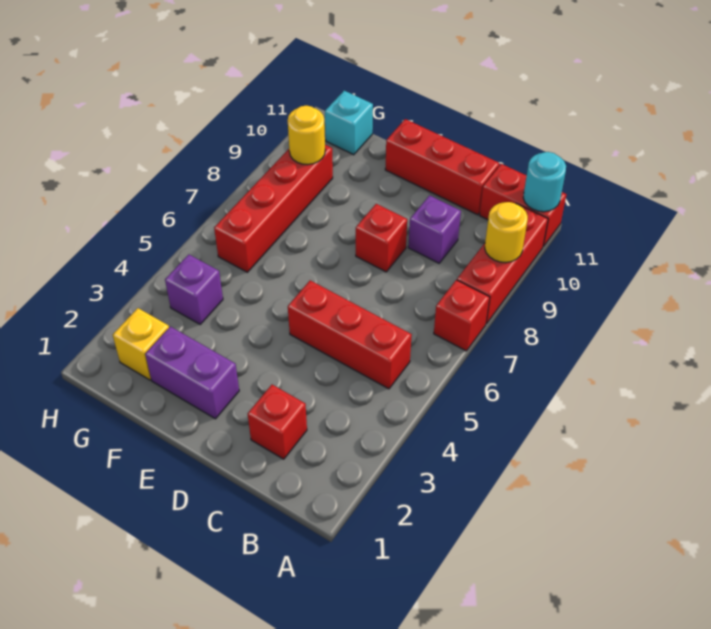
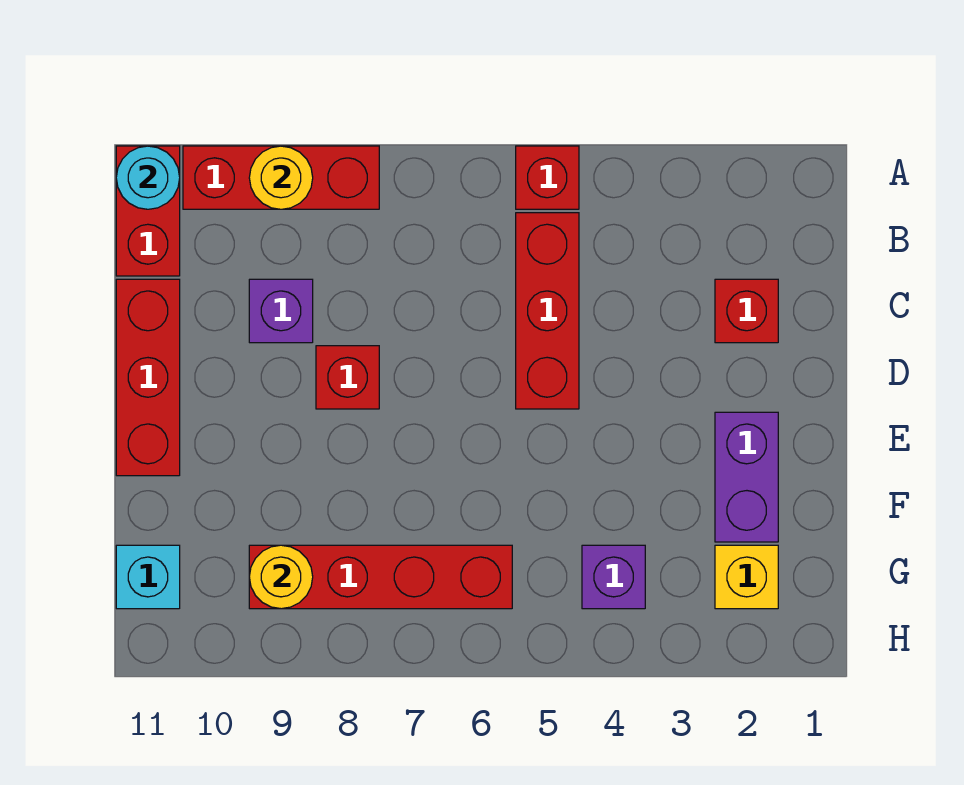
red brick A7 level 1 -> red brick A5 level 1

